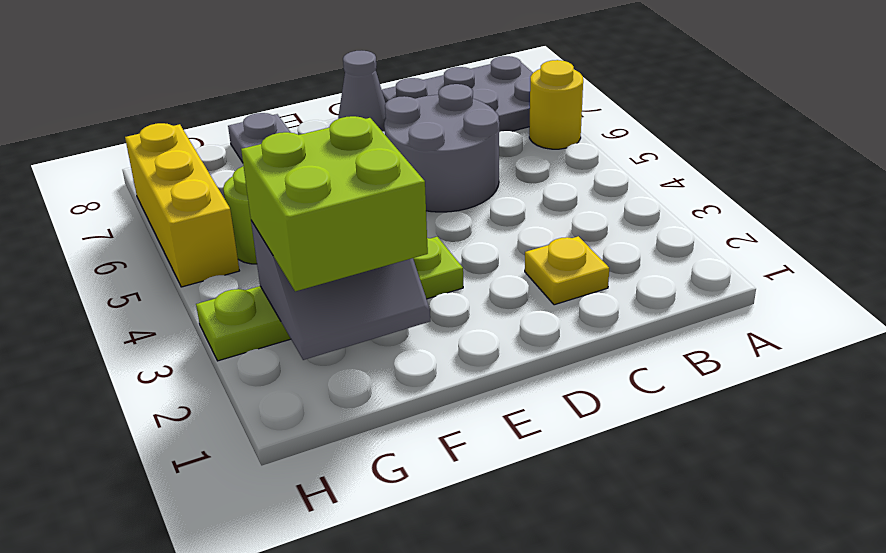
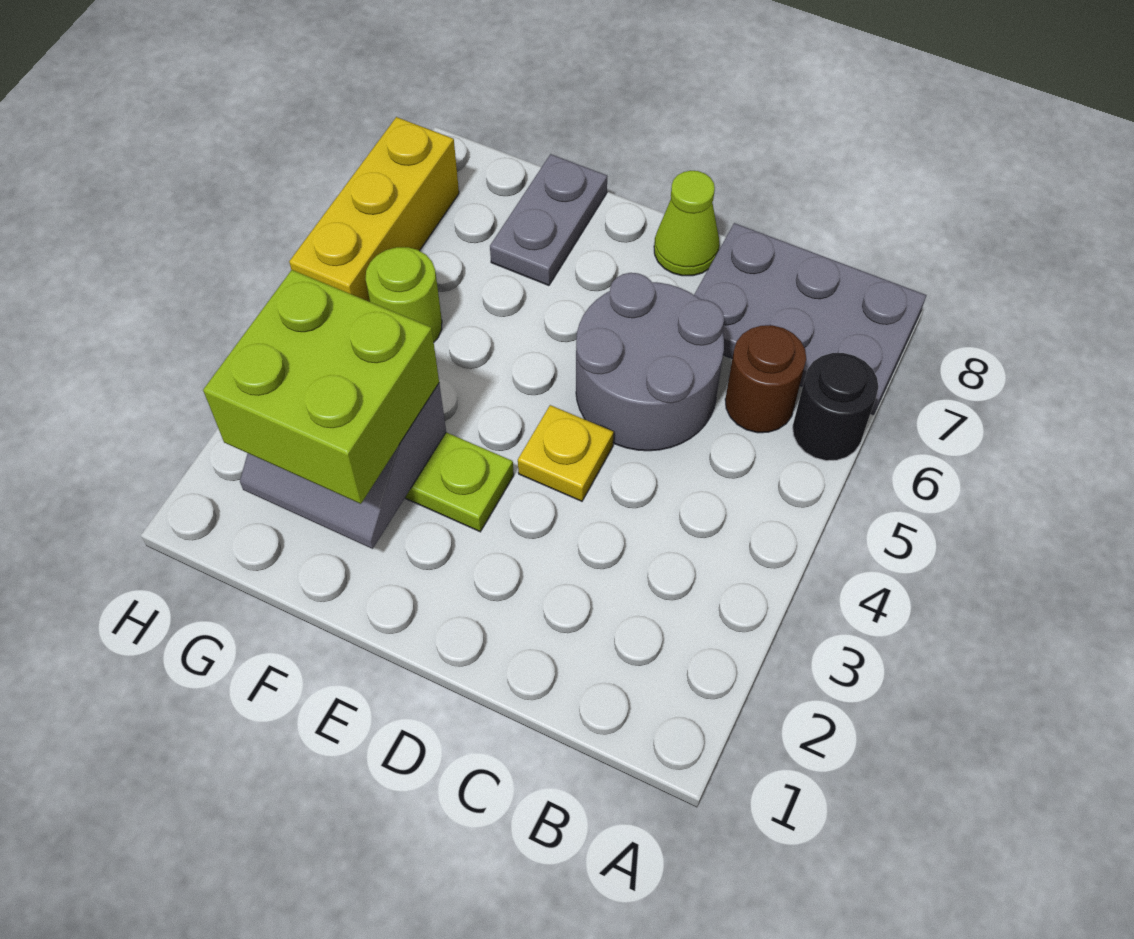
yellow round brick A6 level 1 -> black round brick A6 level 1
none -> brown round brick B6 level 1
yellow plate C2 level 1 -> yellow plate D4 level 1
grey cone D8 level 1 -> lime cone D8 level 1

